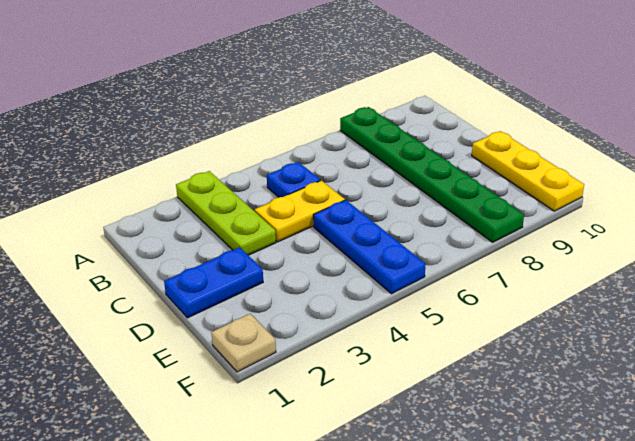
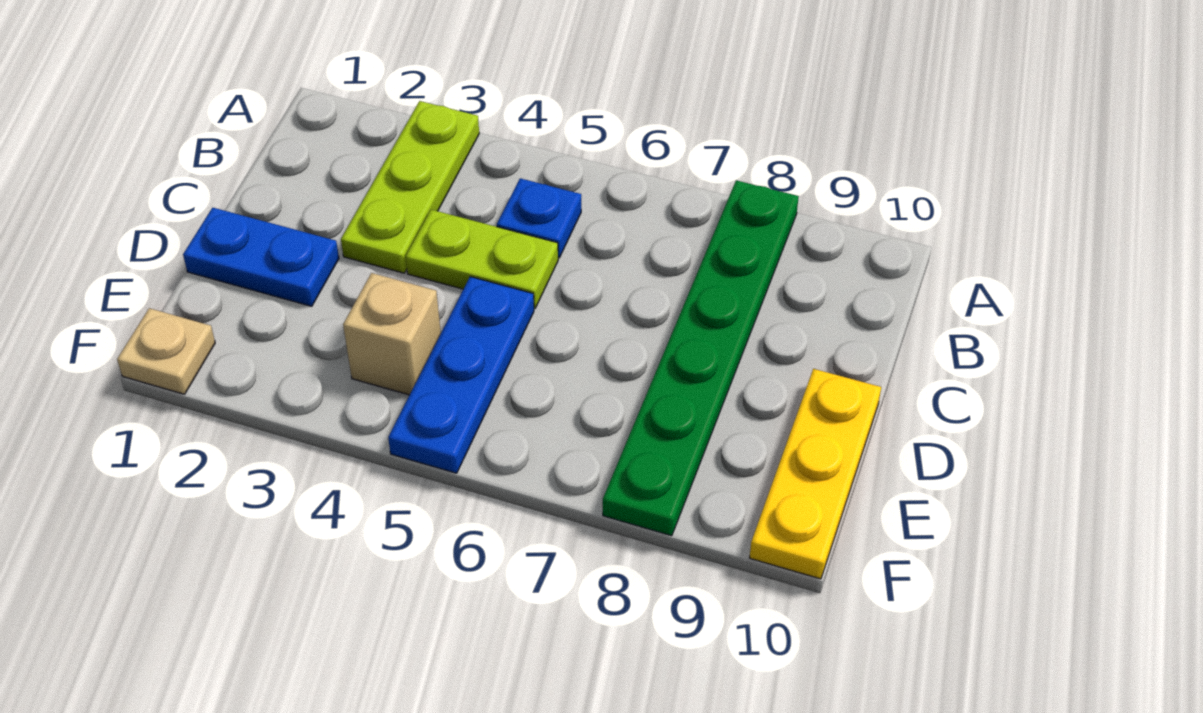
yellow plate C4:C5 level 1 -> lime plate C4:C5 level 1
none -> tan brick E4 level 1

